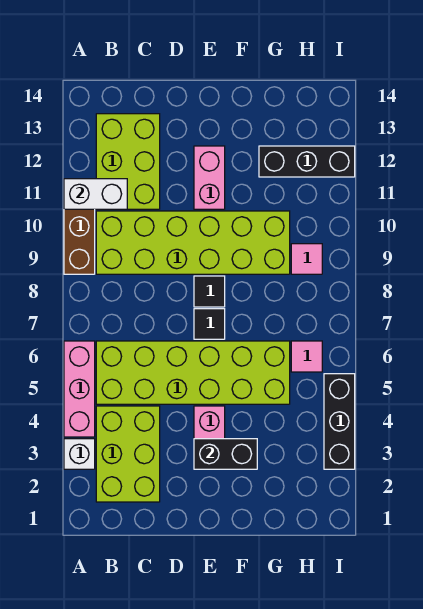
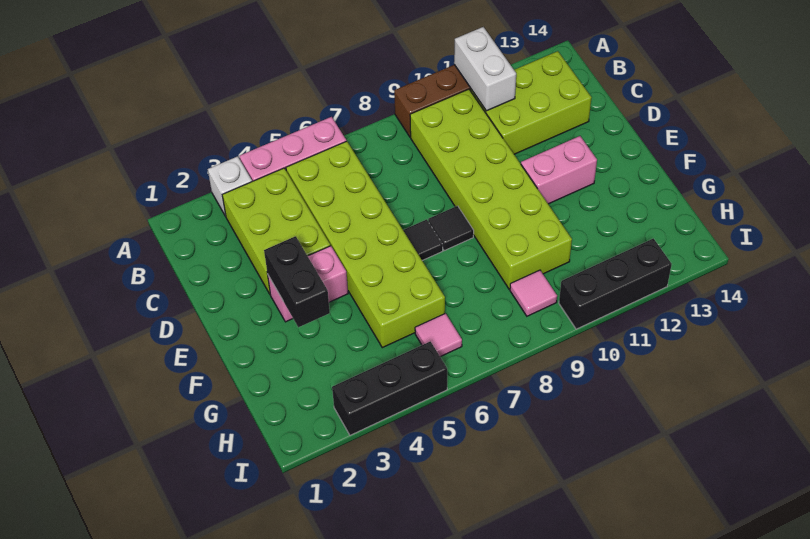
lime brick B2:C4 level 1 -> lime brick B3:D4 level 1
black brick G12:I12 level 1 -> black brick I10:I12 level 1

